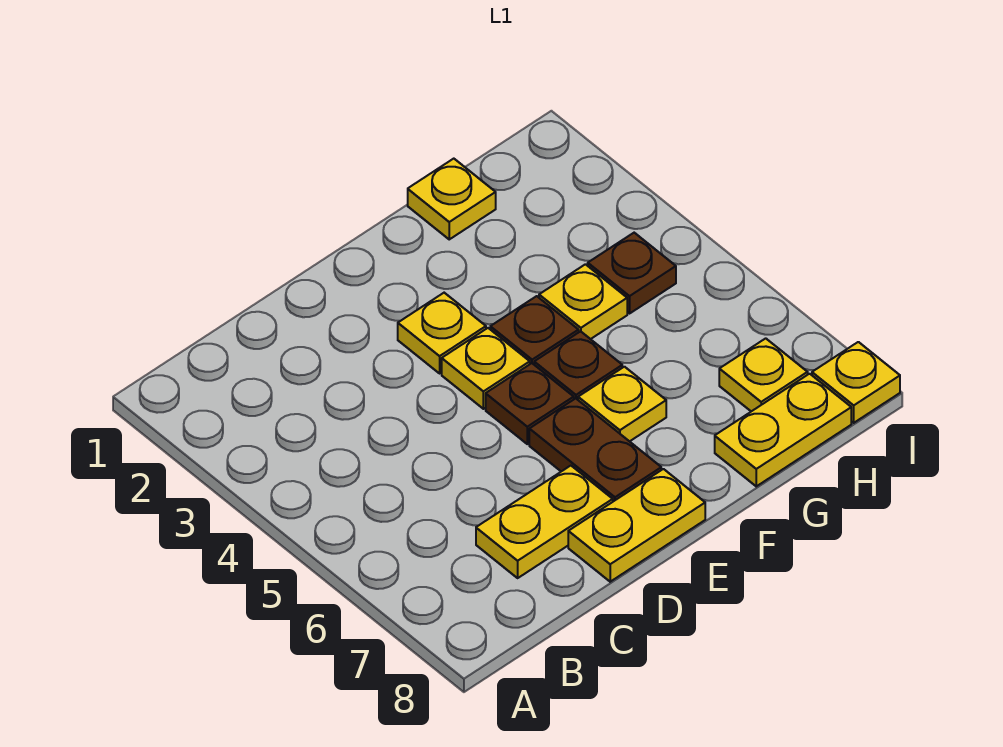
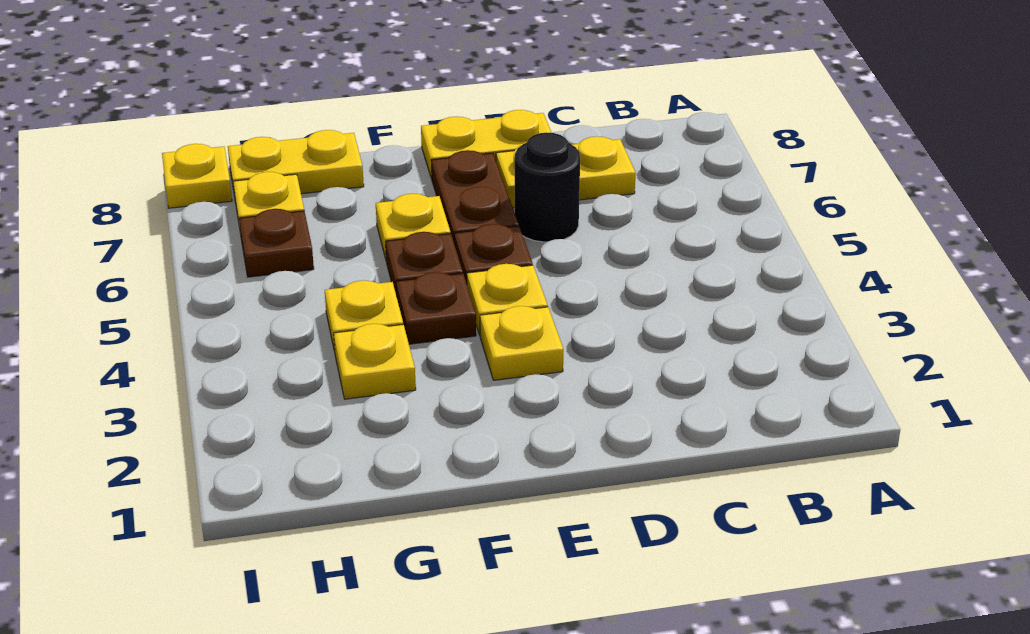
none -> black round brick D6 level 1
yellow plate G1 level 1 -> yellow plate G3 level 1
brown plate H4 level 1 -> brown plate H6 level 1

